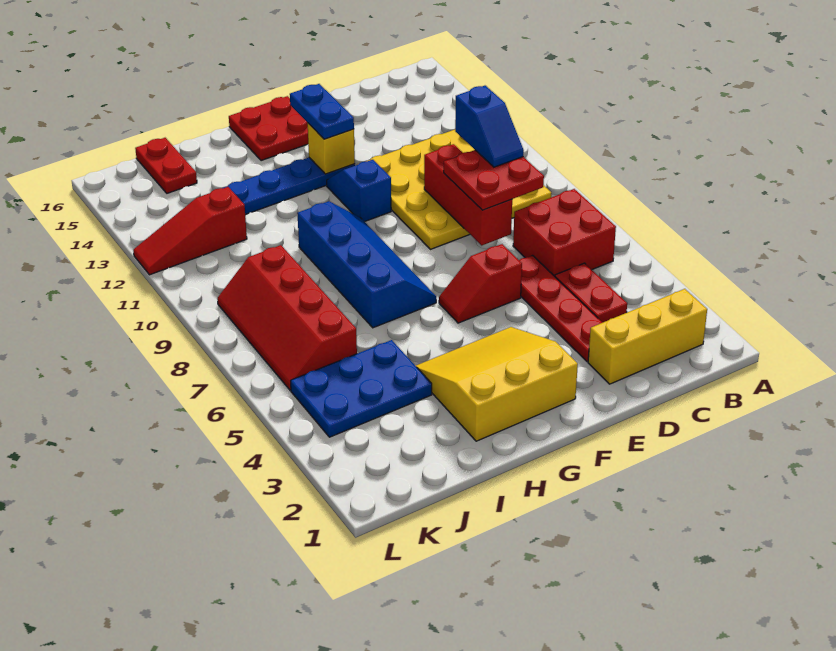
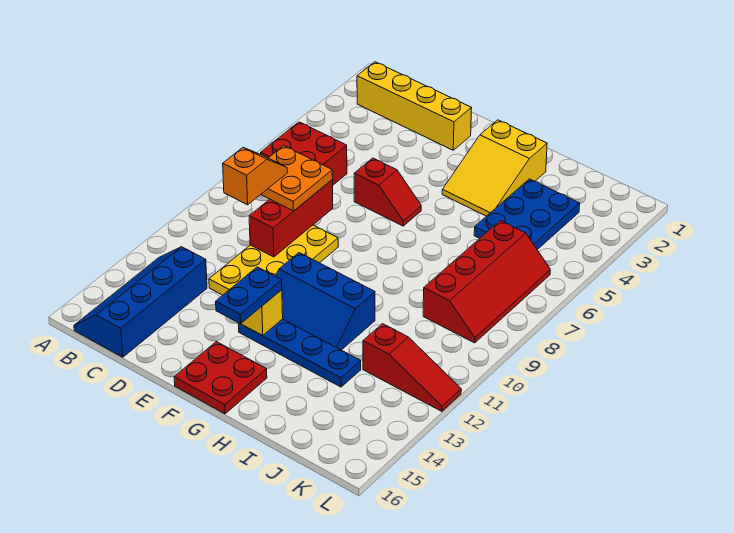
yellow brick B2:D2 level 1 -> yellow brick B2:E2 level 1
yellow plate B9:E12 level 1 -> yellow plate D9:E12 level 1
red plate C4:C5 level 1 -> none
red plate C8:D9 level 3 -> orange plate C8:D9 level 3
blue slope C9:C10 level 4 top 10 -> orange slope C9:C10 level 4 top 10
red plate D3:D6 level 1 -> none
yellow slope F2:H4 level 1 top 2 -> yellow slope G2:H4 level 1 top 2
blue slope F11:F12 level 1 top 11 -> blue slope F11:H12 level 1 top 11
blue slope G7:H10 level 1 top H -> blue slope B13:C16 level 1 top C
blue plate I4:K5 level 1 -> blue plate I3:J5 level 1
red plate J15:J16 level 1 -> none

